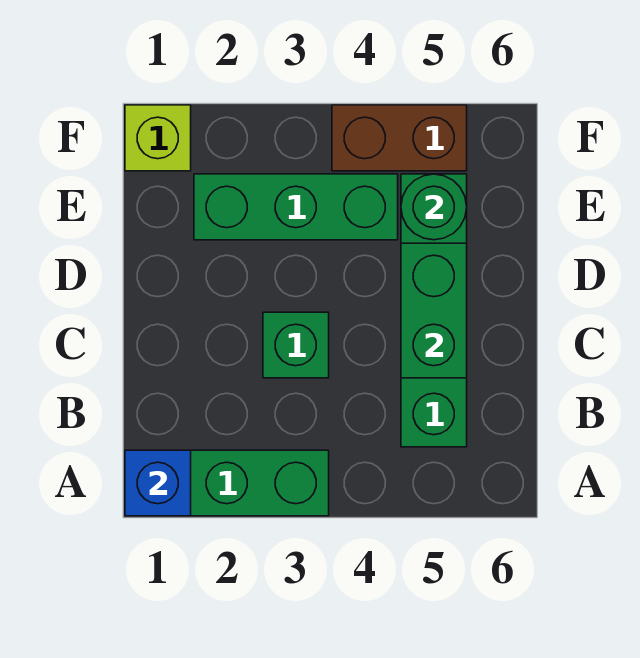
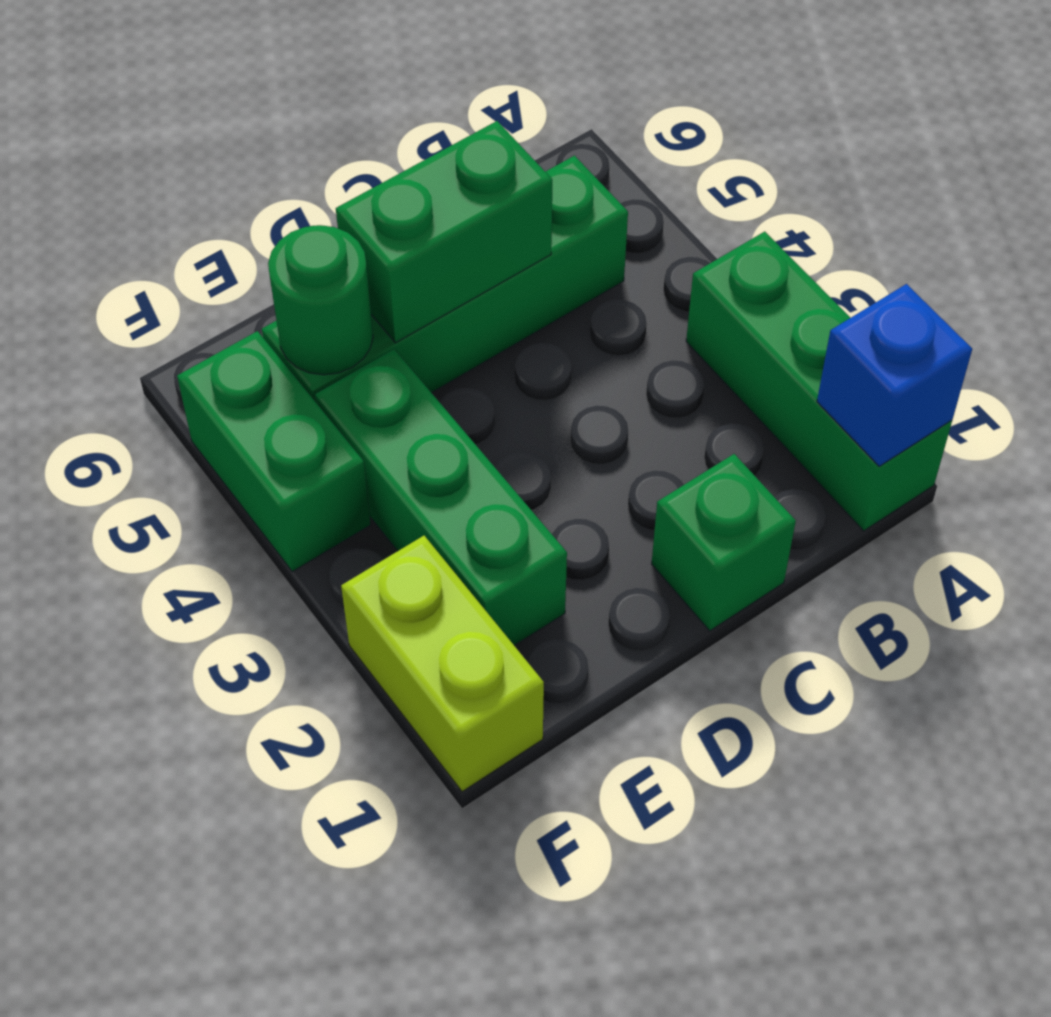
green brick C3 level 1 -> green brick C1 level 1
lime brick F1 level 1 -> lime brick F1:F2 level 1
brown brick F4:F5 level 1 -> green brick F4:F5 level 1

